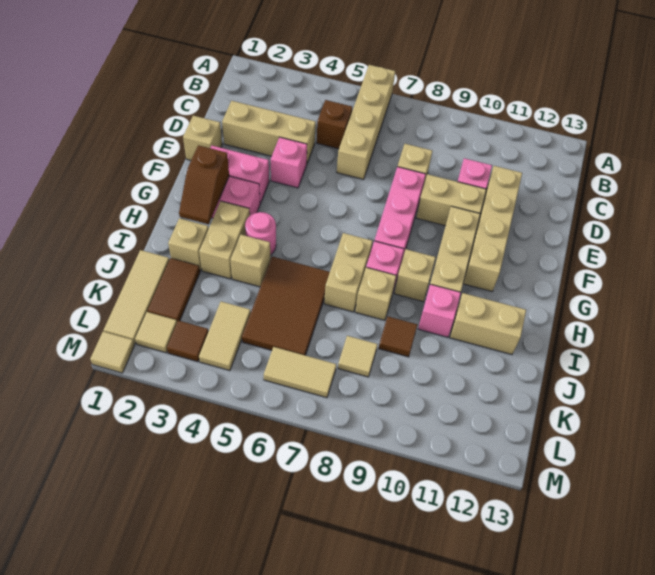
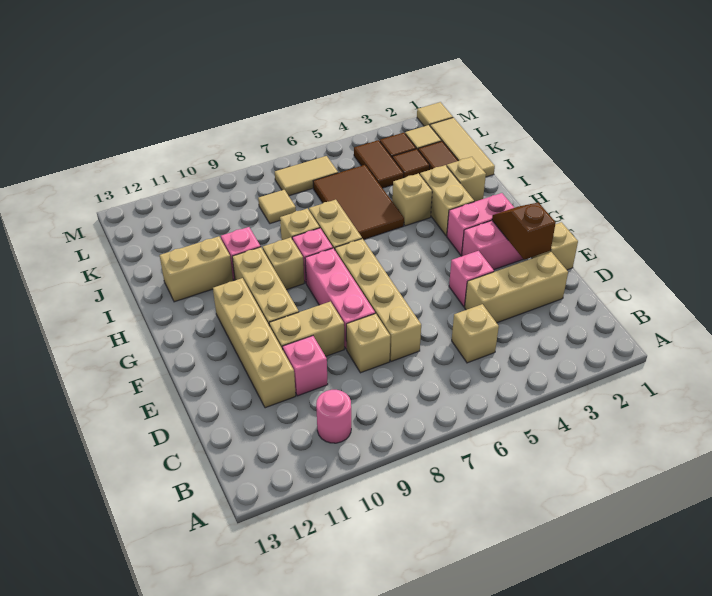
tan brick A6:D6 level 1 -> tan brick D7:G7 level 1
brown brick C5 level 1 -> tan brick C5 level 1
brown slope G2:H2 level 2 top G -> brown slope E2:F2 level 2 top E
pink round brick H4 level 1 -> pink round brick B10 level 1
brown tile J9 level 1 -> brown tile K3 level 1
tan tile K4:L4 level 1 -> brown tile K4:L4 level 1

